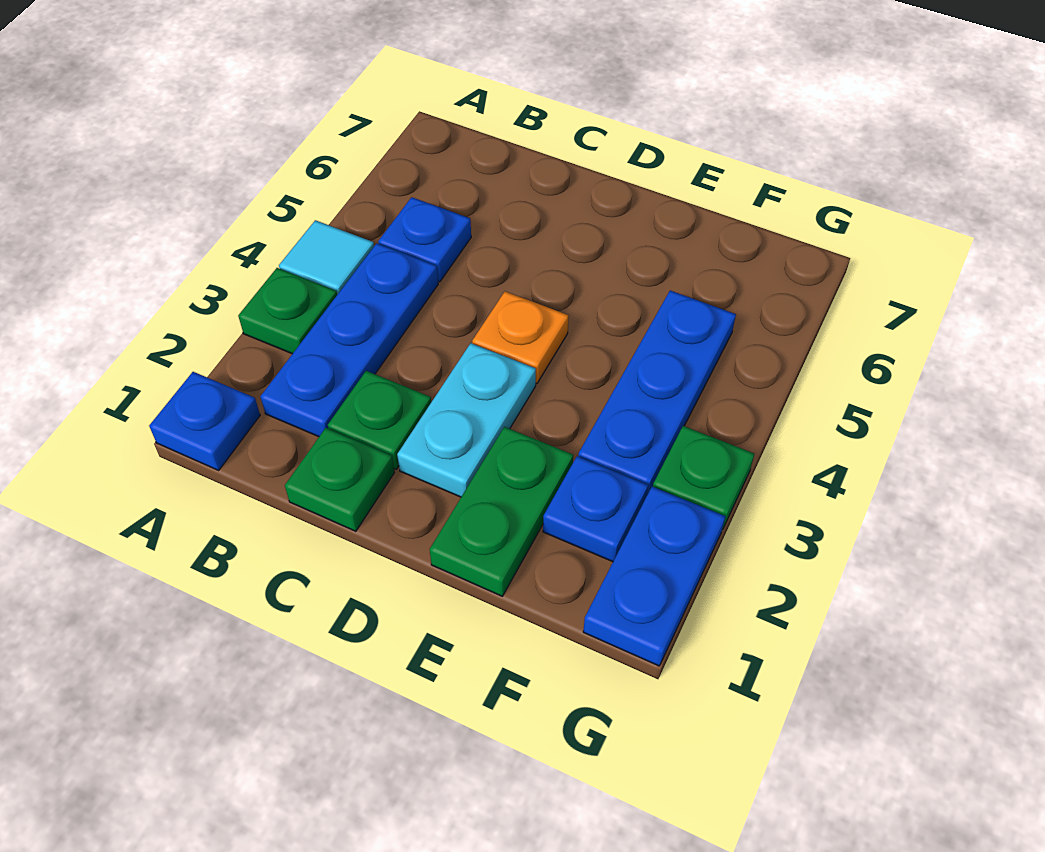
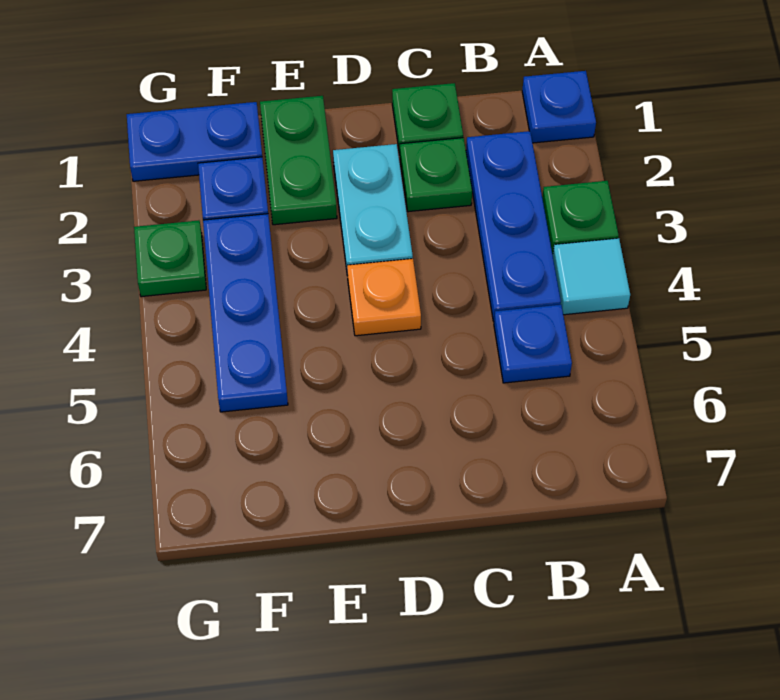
blue plate G1:G2 level 1 -> blue plate F1:G1 level 1

